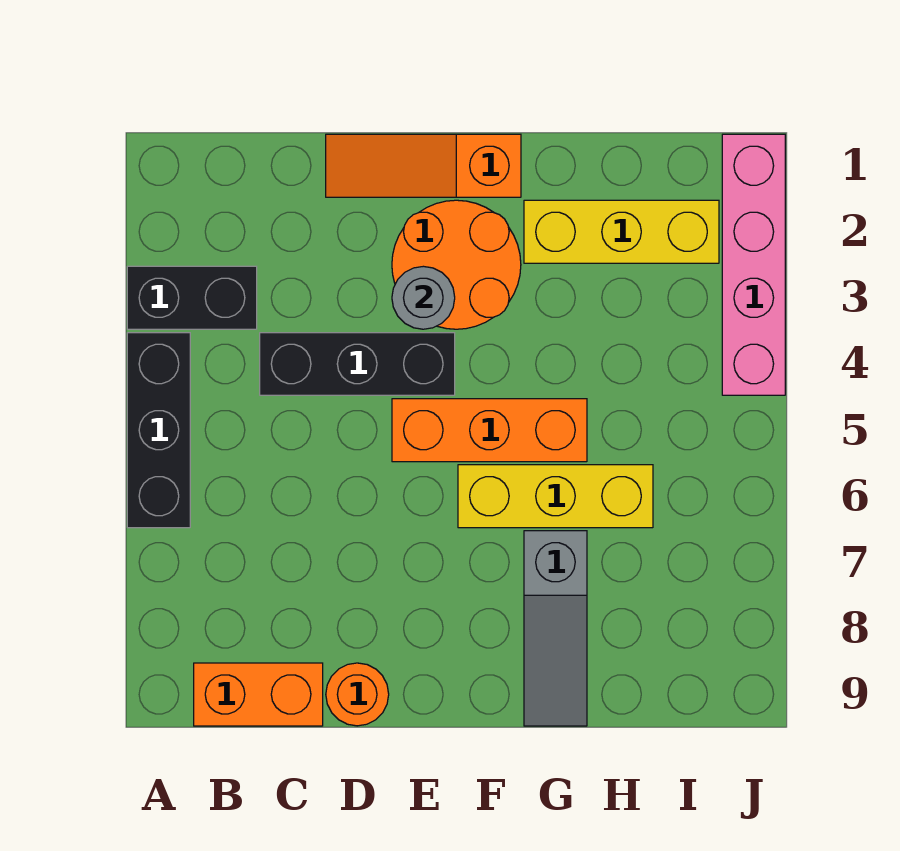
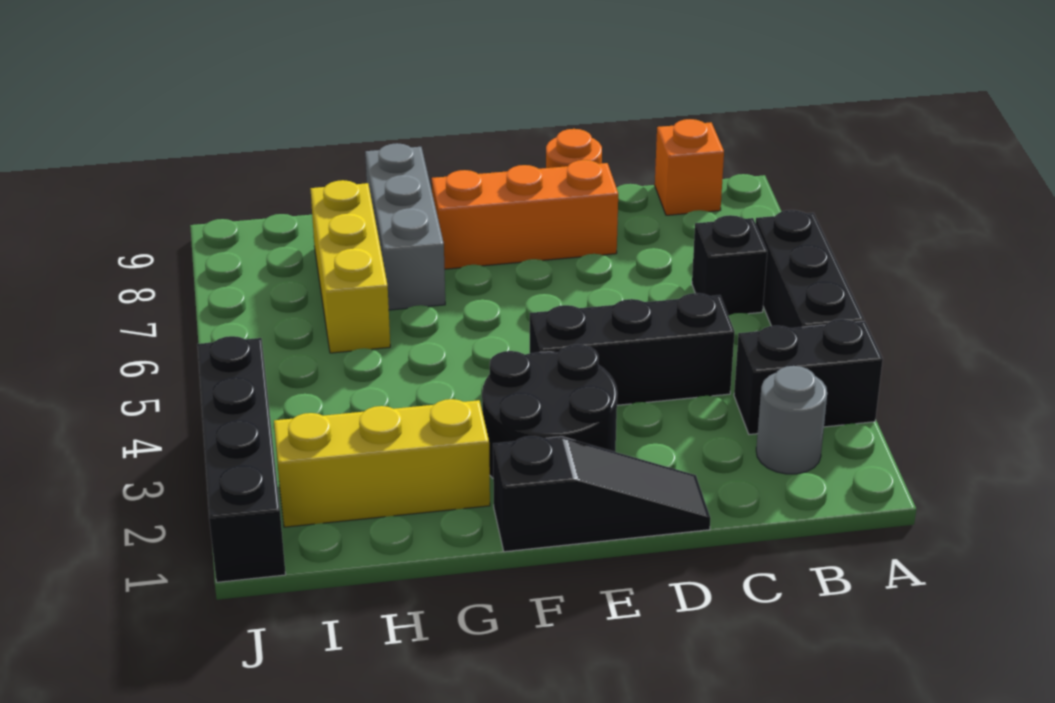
none -> black brick B6 level 1
orange brick B9:C9 level 1 -> orange brick B9 level 1
orange slope D1:F1 level 1 top F -> black slope D1:F1 level 1 top F
orange round brick E2:F3 level 1 -> black round brick E2:F3 level 1
grey round brick E3 level 2 -> grey round brick B2 level 1
orange brick E5:G5 level 1 -> orange brick D8:F8 level 1
yellow brick F6:H6 level 1 -> yellow brick H6:H8 level 1
grey slope G7:G9 level 1 top 7 -> grey brick G7:G9 level 1
pink brick J1:J4 level 1 -> black brick J1:J4 level 1

